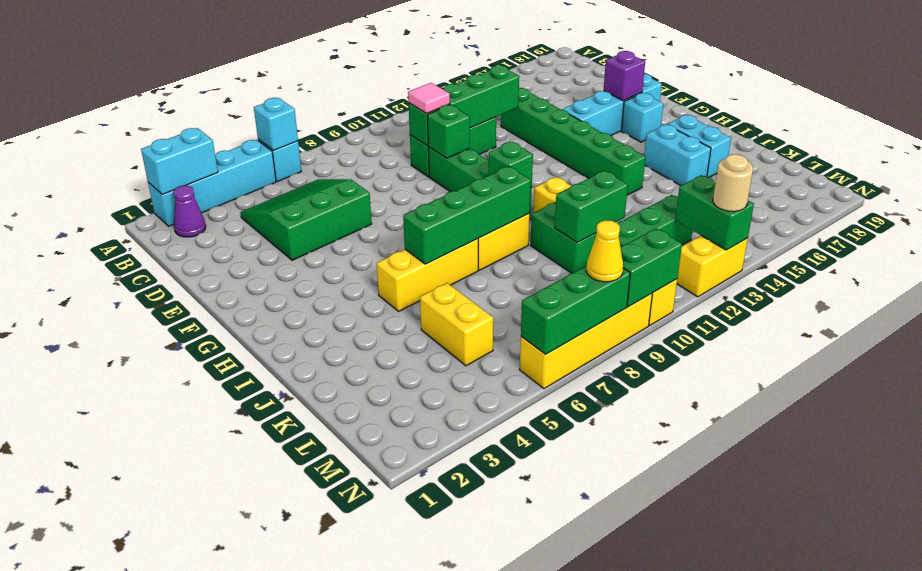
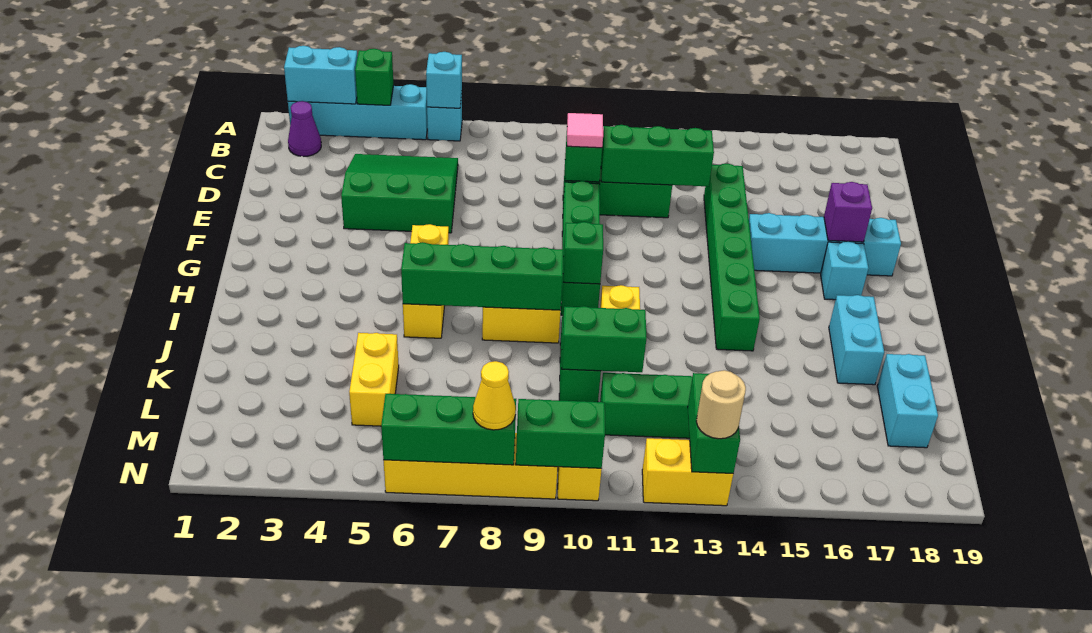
green brick E10 level 2 -> green brick A4 level 2
yellow brick I5:I7 level 1 -> yellow brick G6:I6 level 1
cyan brick I16:J16 level 1 -> cyan brick K18:L18 level 1

